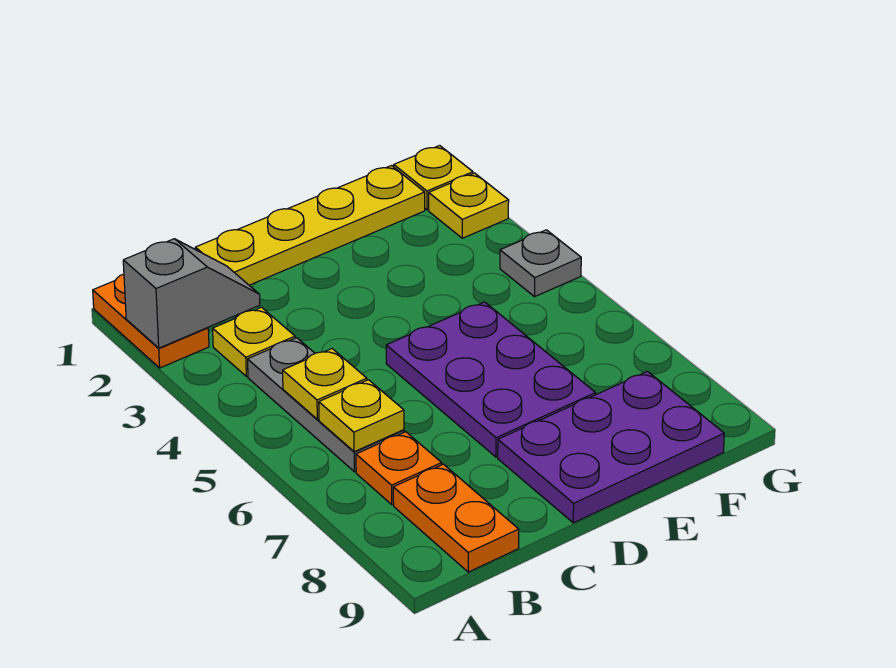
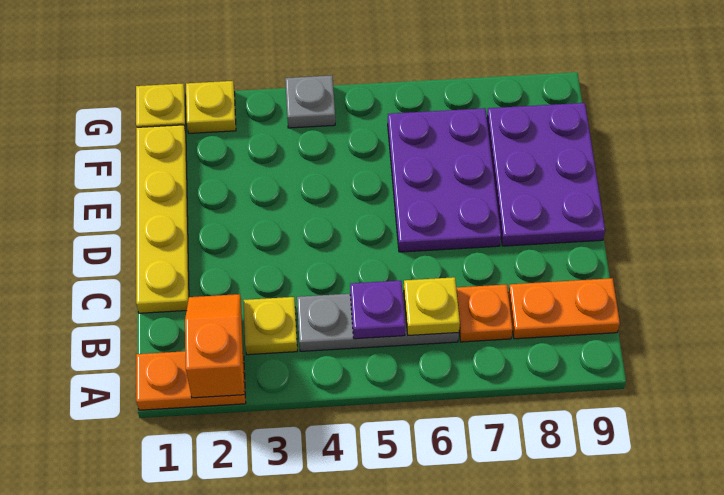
grey slope A2:B2 level 2 top A -> orange slope A2:B2 level 2 top A
yellow plate B5 level 2 -> purple plate B5 level 2
purple plate D5:E7 level 1 -> purple plate D6:F7 level 1

